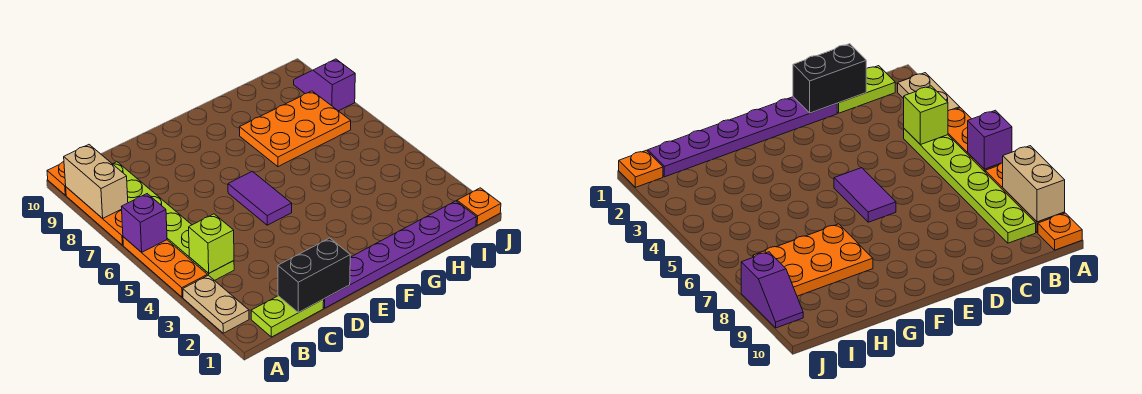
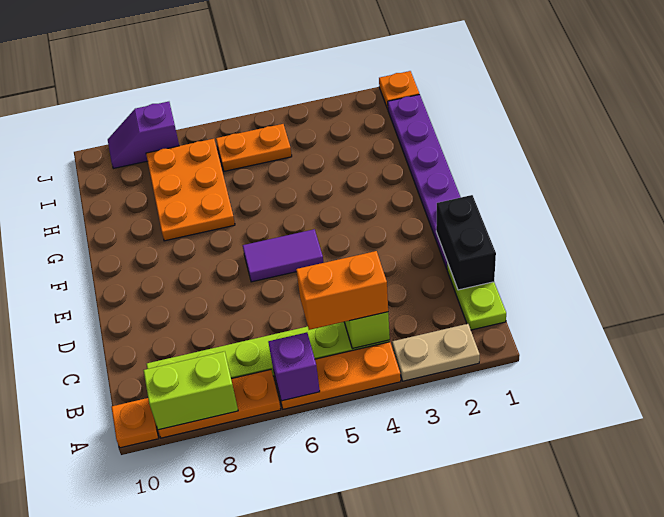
tan brick A8:A9 level 2 -> lime brick A8:A9 level 2
none -> orange brick B4:B5 level 3
none -> orange plate I5:I6 level 1

